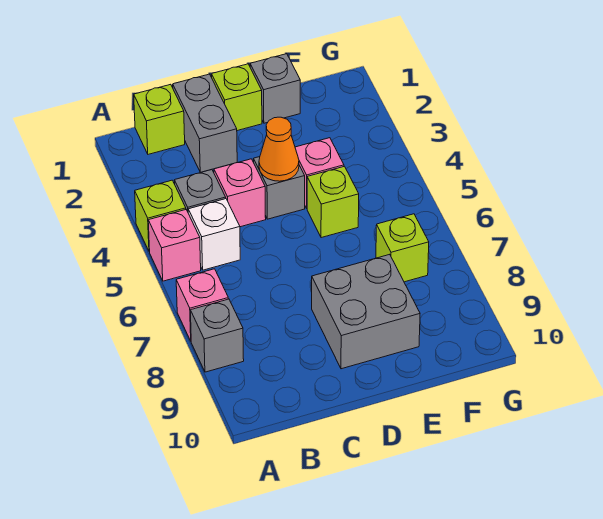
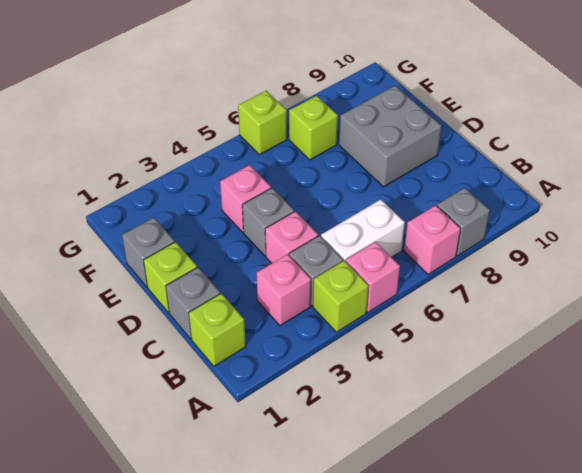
none -> pink brick B3 level 1
white brick B5 level 1 -> white brick B5:B6 level 1
grey brick C1:C2 level 1 -> grey brick C1 level 1
orange cone D4 level 2 -> none
lime brick E5 level 1 -> lime brick G6 level 1

